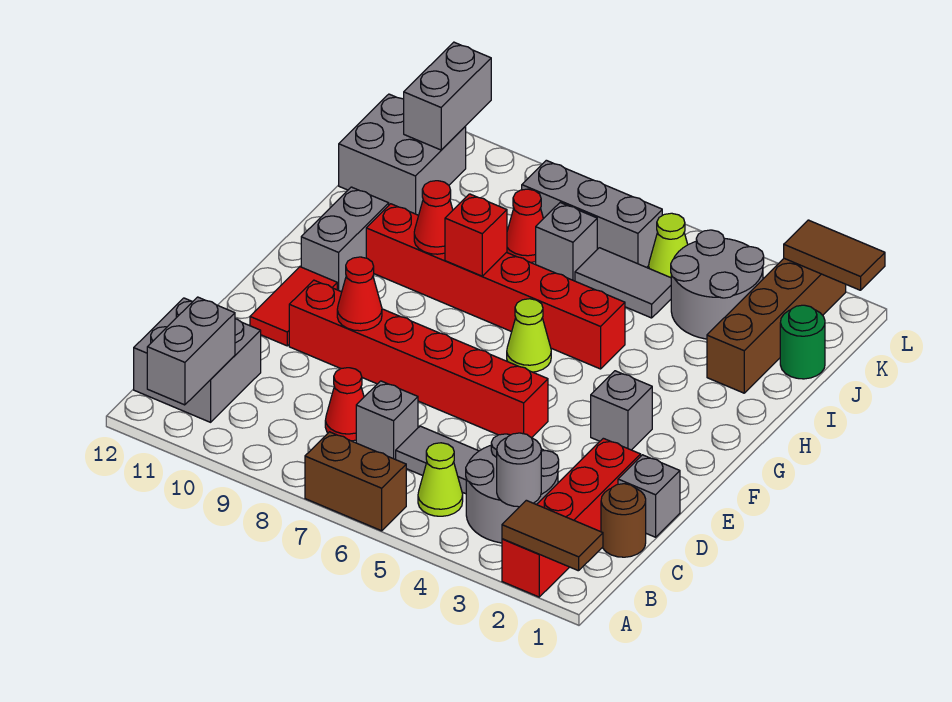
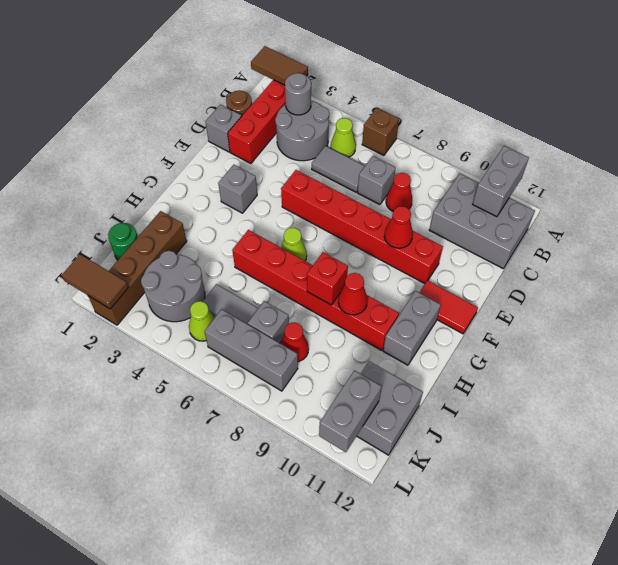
brown brick A6:A7 level 1 -> brown brick A6 level 1
grey brick B11:C12 level 1 -> grey brick B10:C12 level 1
red tile E11:F11 level 1 -> red tile F11:F12 level 1

